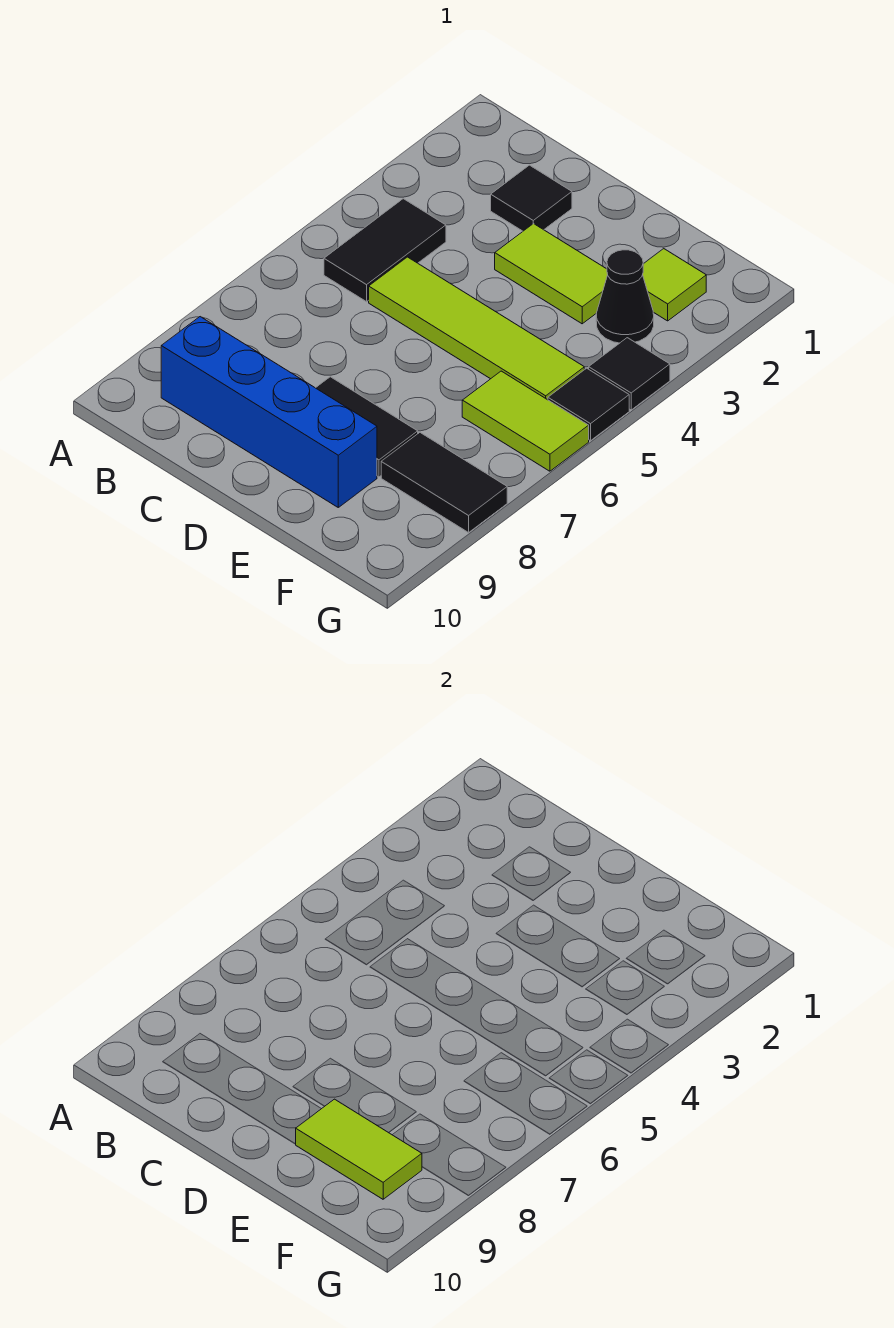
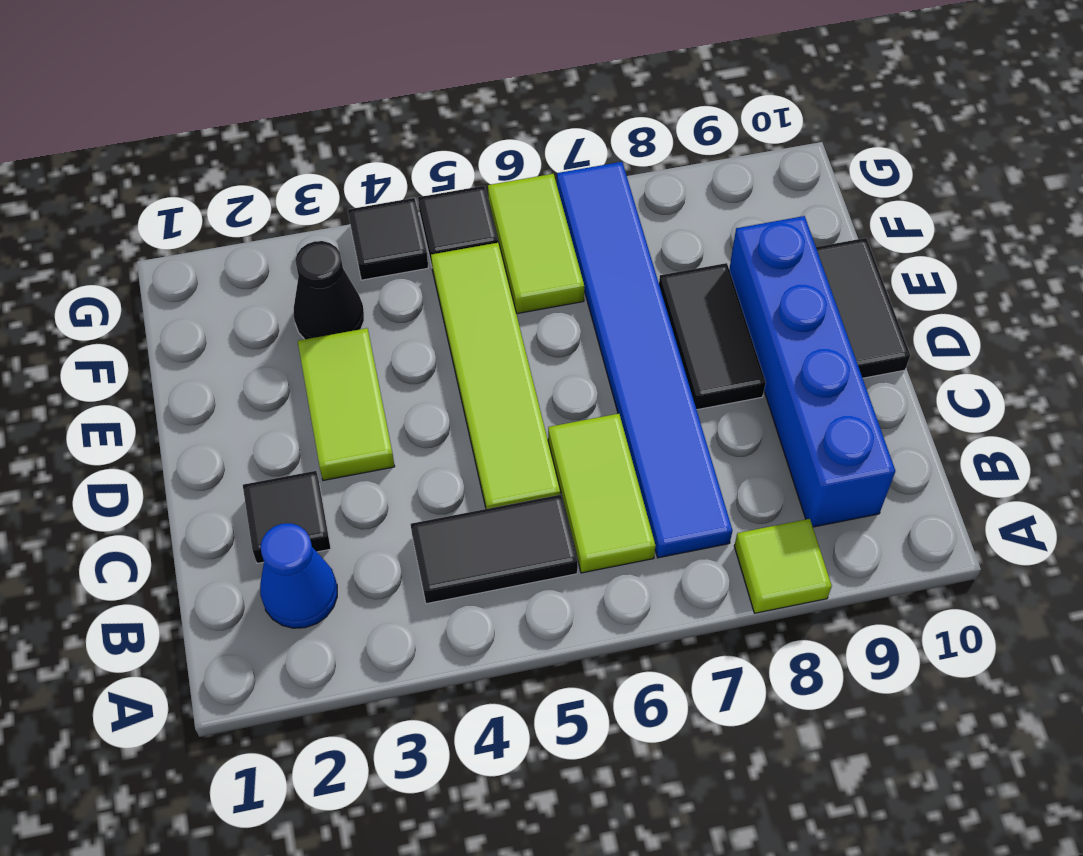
none -> blue cone B2 level 1
none -> blue tile B7:G7 level 1
lime tile E9:F9 level 2 -> lime tile B6:C6 level 1
lime tile F2 level 1 -> lime tile A8 level 1
black tile F8:G8 level 1 -> black tile D10:E10 level 1

